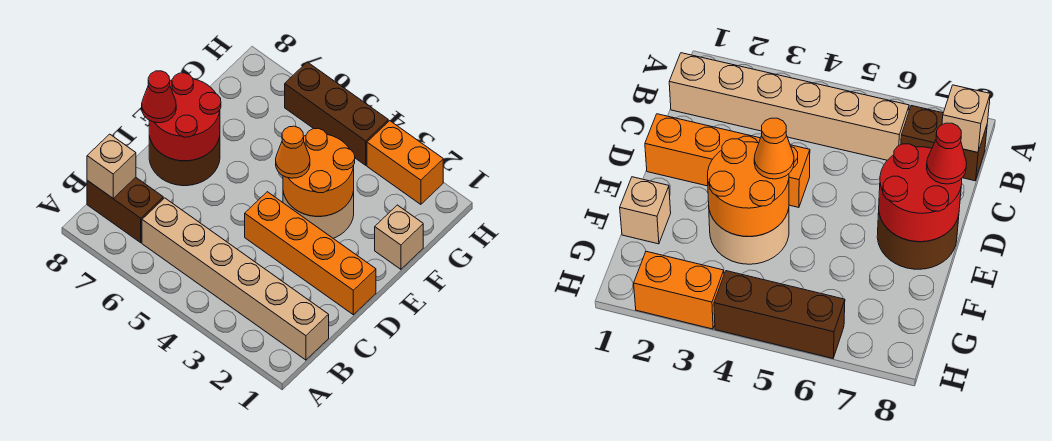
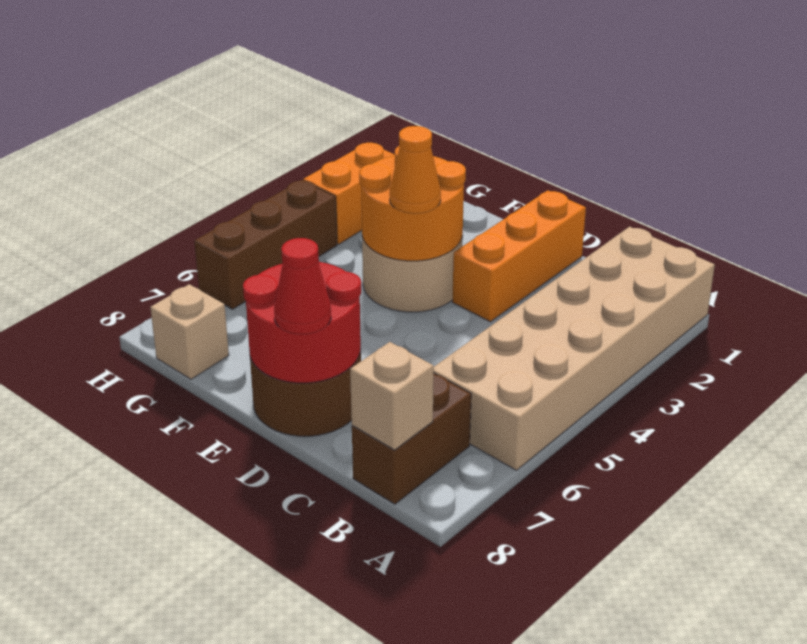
tan brick B1:B6 level 1 -> tan brick A1:B6 level 1
orange brick D1:D4 level 1 -> orange brick D1:D3 level 1
tan brick F1 level 1 -> tan brick G8 level 1

